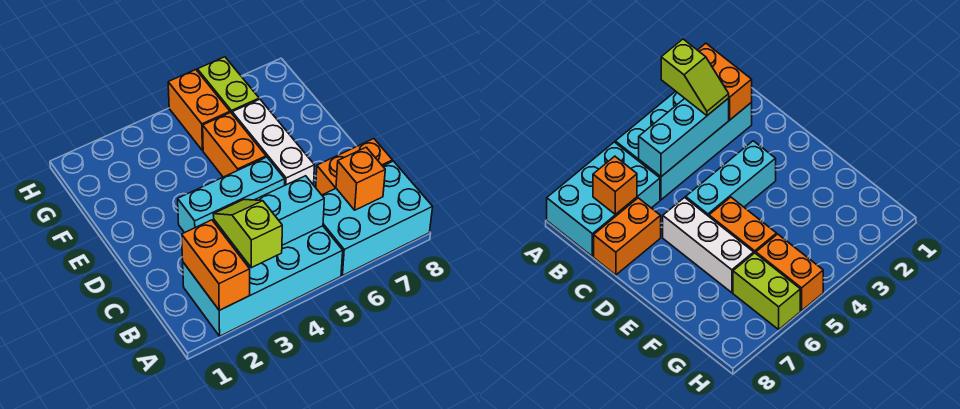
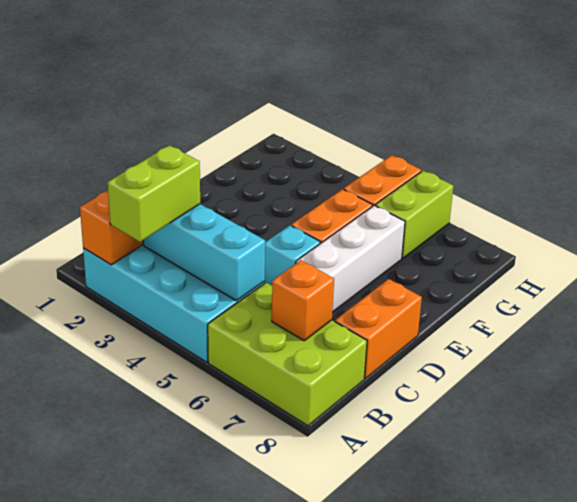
lime slope A3:B3 level 3 top A -> lime brick A3:B3 level 3
cyan brick A6:B8 level 1 -> lime brick A6:B8 level 1
orange brick C7:C8 level 1 -> orange brick C8:D8 level 1
cyan brick D3:D5 level 1 -> cyan brick D5 level 1

